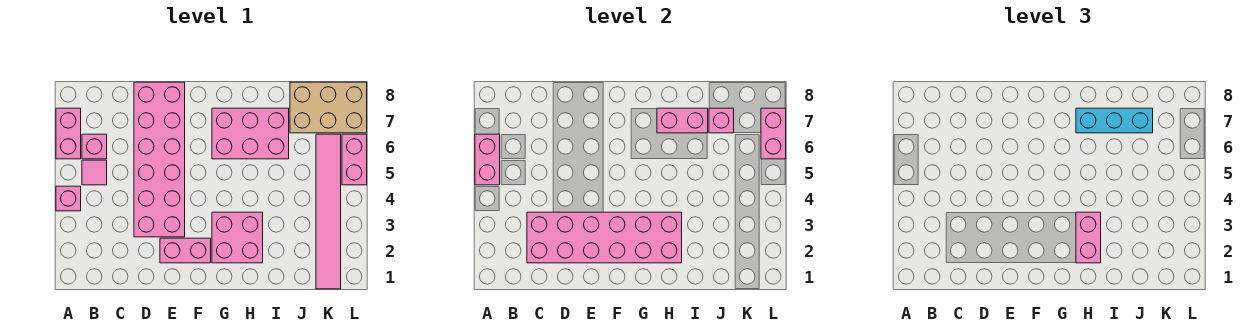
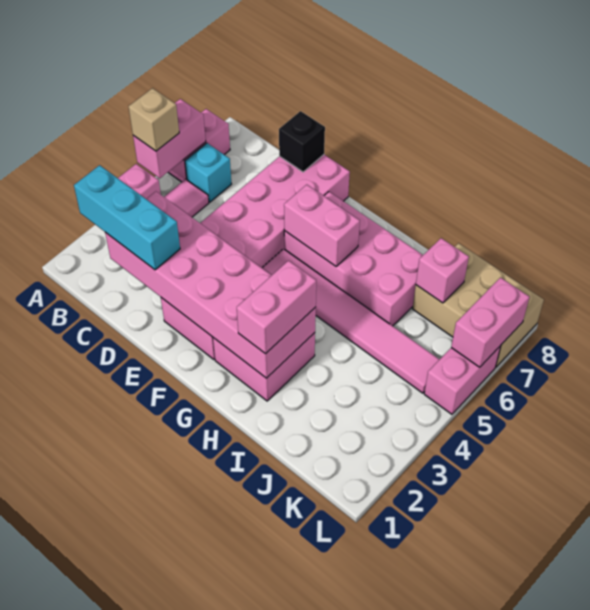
none -> tan brick A5 level 3
pink brick B6 level 1 -> cyan brick B6 level 1
none -> black brick D8 level 2
pink brick G6:I7 level 1 -> pink brick F6:I7 level 1
pink brick H7:I7 level 2 -> pink brick F6:G6 level 2
cyan brick H7:J7 level 3 -> cyan brick B2:D2 level 3
pink tile K1:K6 level 1 -> pink tile F5:K5 level 1

